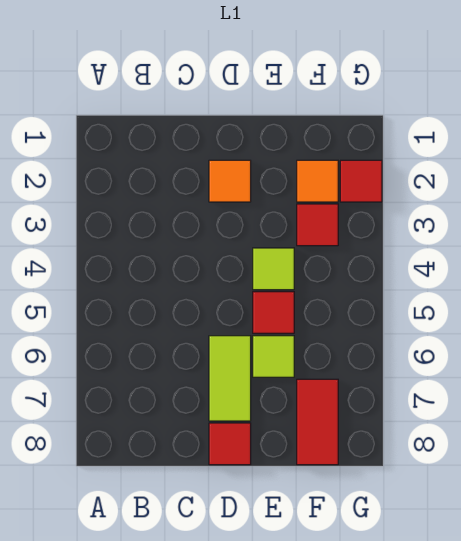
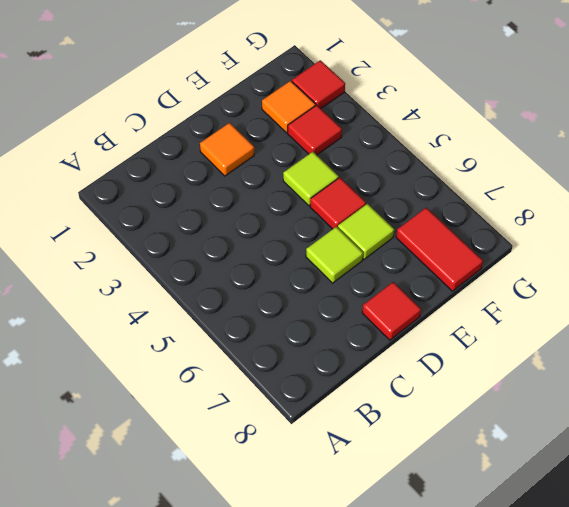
lime tile D6:D7 level 1 -> lime tile D6 level 1

